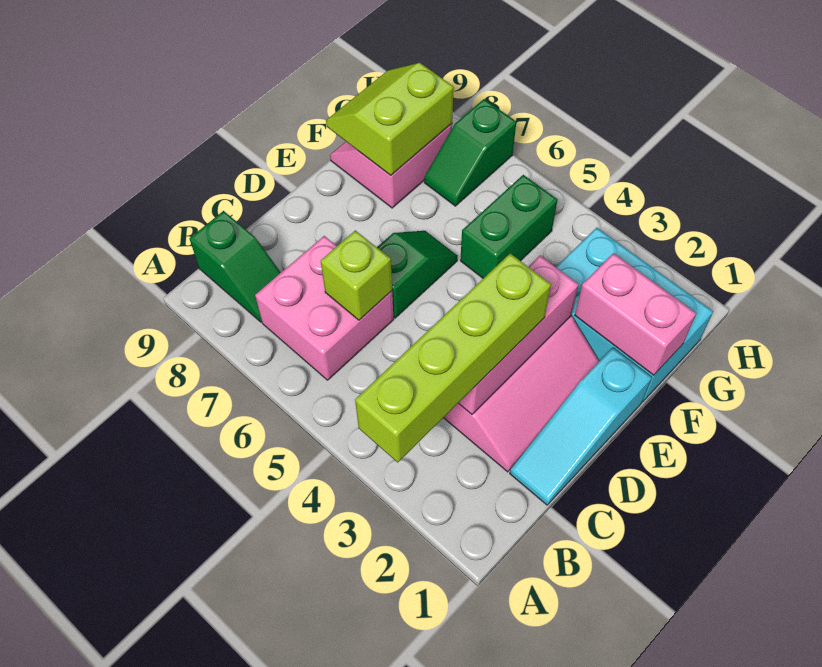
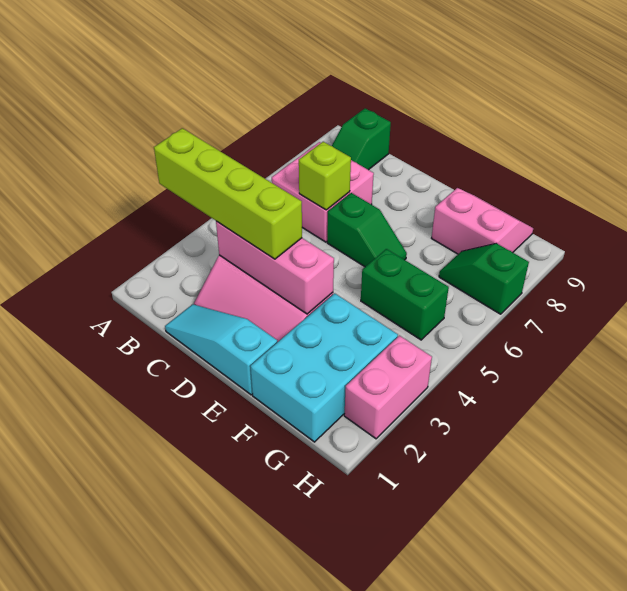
pink brick F1:F2 level 2 -> pink brick H2:H3 level 1
lime slope F8:G9 level 2 top 8 -> none

